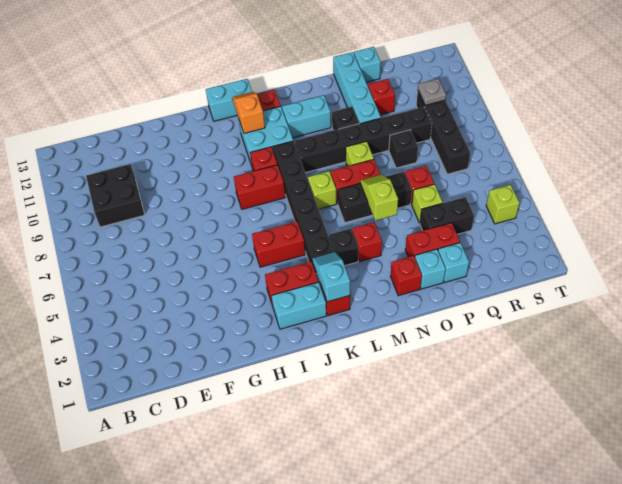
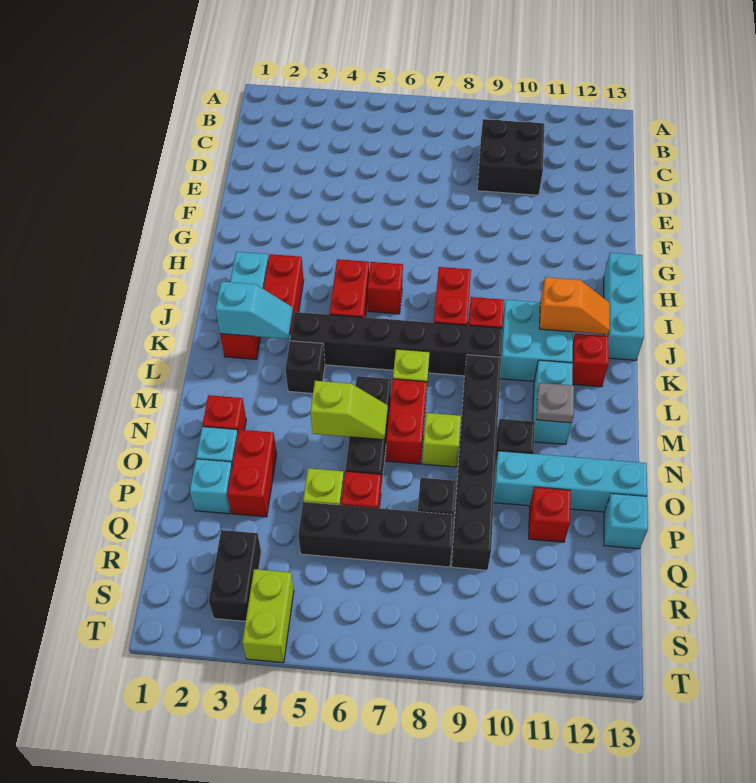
cyan brick I13:J13 level 1 -> cyan brick H13:J13 level 1
red brick M4 level 1 -> red brick I6 level 1
black brick P4:Q4 level 1 -> black brick R3:S3 level 1
black brick R7:R10 level 1 -> black brick Q5:Q8 level 1
grey plate R10 level 2 -> grey plate M11 level 2
lime brick S4 level 1 -> lime brick S4:T4 level 1

